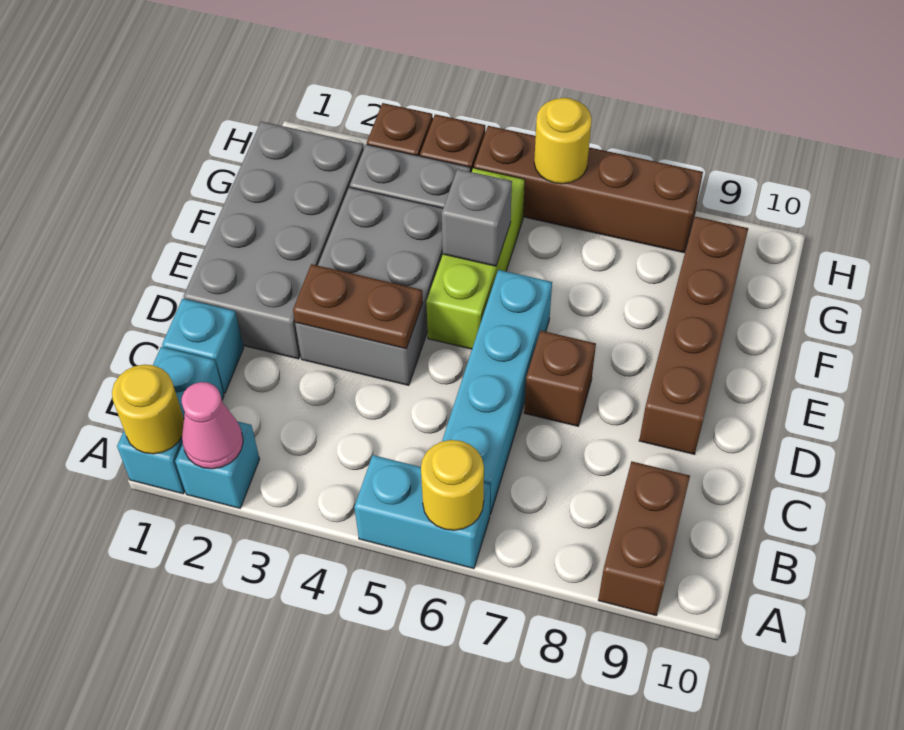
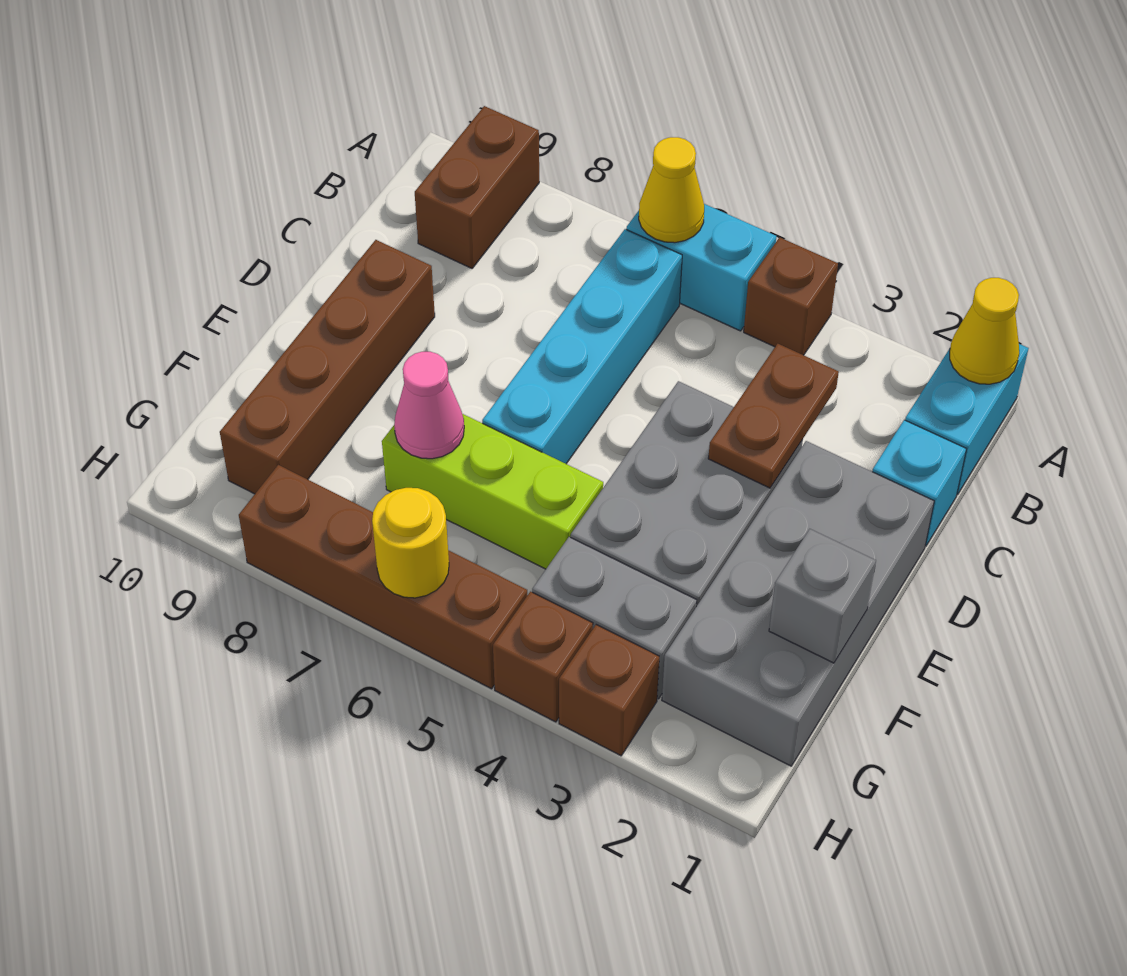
yellow round brick A1 level 2 -> yellow cone A1 level 2
cyan brick A2 level 1 -> none
pink cone A2 level 2 -> pink cone F7 level 2
yellow round brick A6 level 2 -> yellow cone A6 level 2
brown plate D3:D4 level 2 -> brown plate C3:D3 level 2
brown brick D7 level 1 -> brown brick A4 level 1
lime brick E5:G5 level 1 -> lime brick F5:F7 level 1
grey brick F5 level 2 -> grey brick F1 level 2

